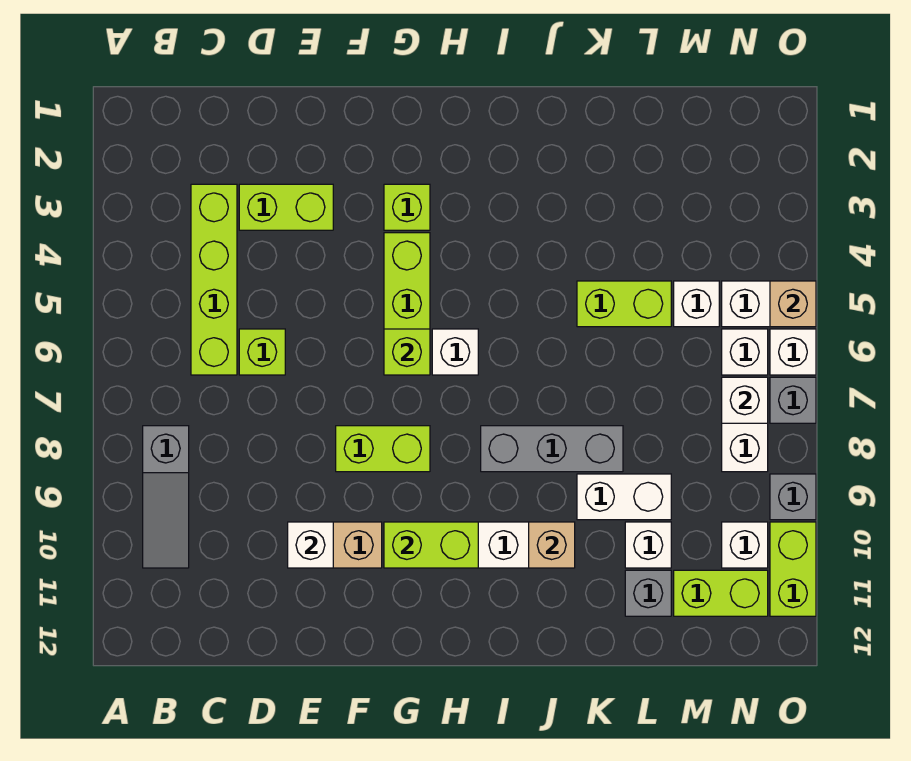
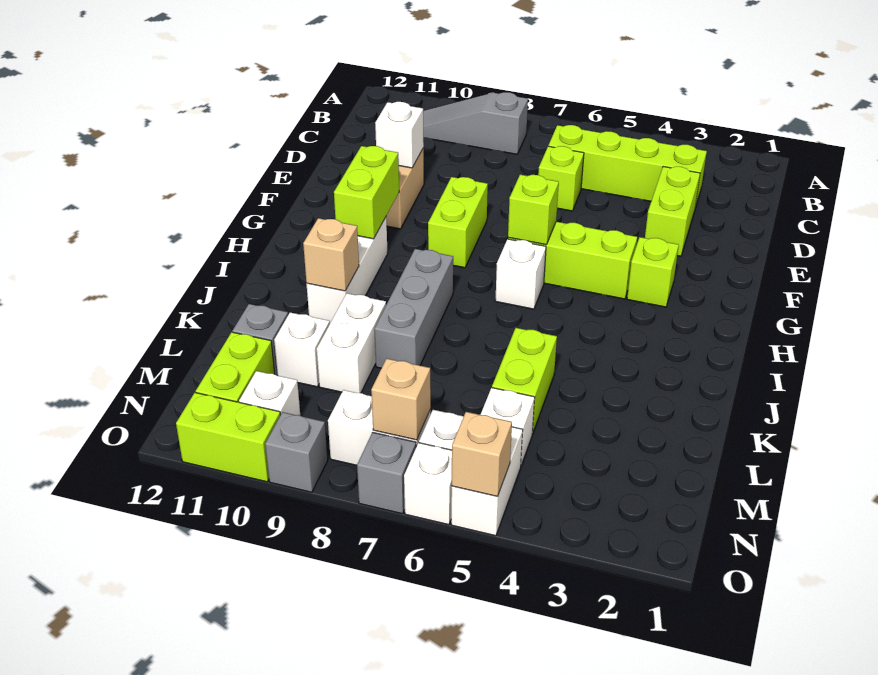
white brick N7 level 2 -> tan brick N7 level 2

